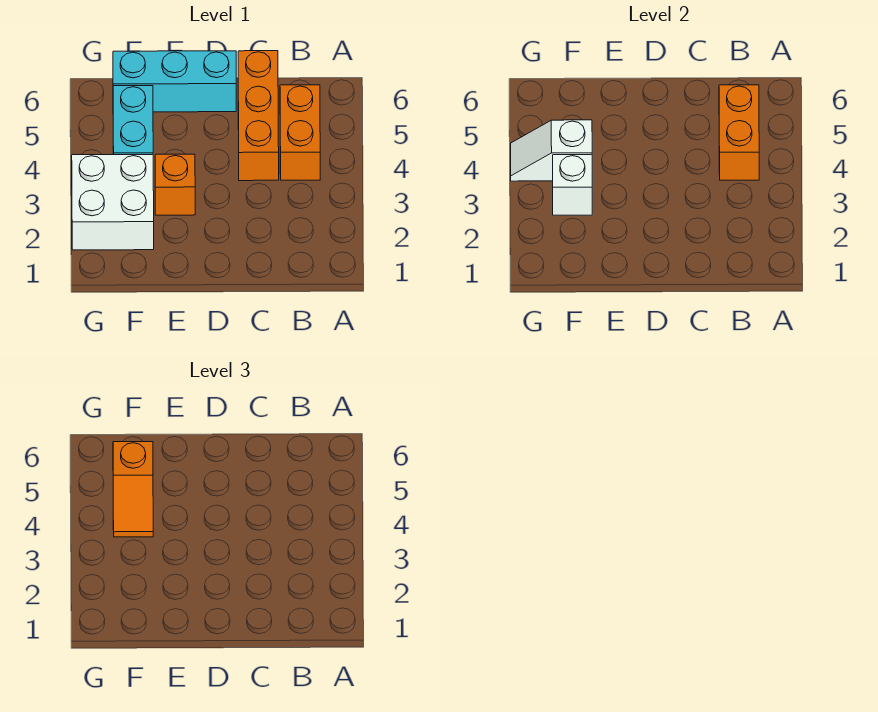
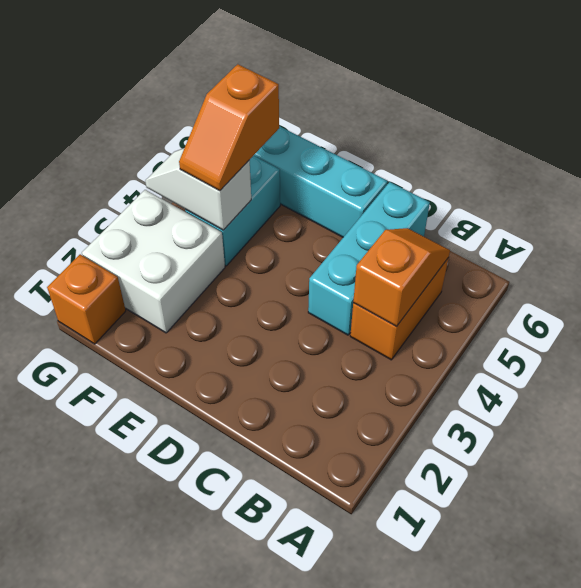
orange brick B4:B5 level 2 -> orange slope B4:B5 level 2 top 4
orange brick C4:C6 level 1 -> cyan brick C4:C6 level 1
orange brick E3 level 1 -> orange brick G1 level 1
white brick F3 level 2 -> none

